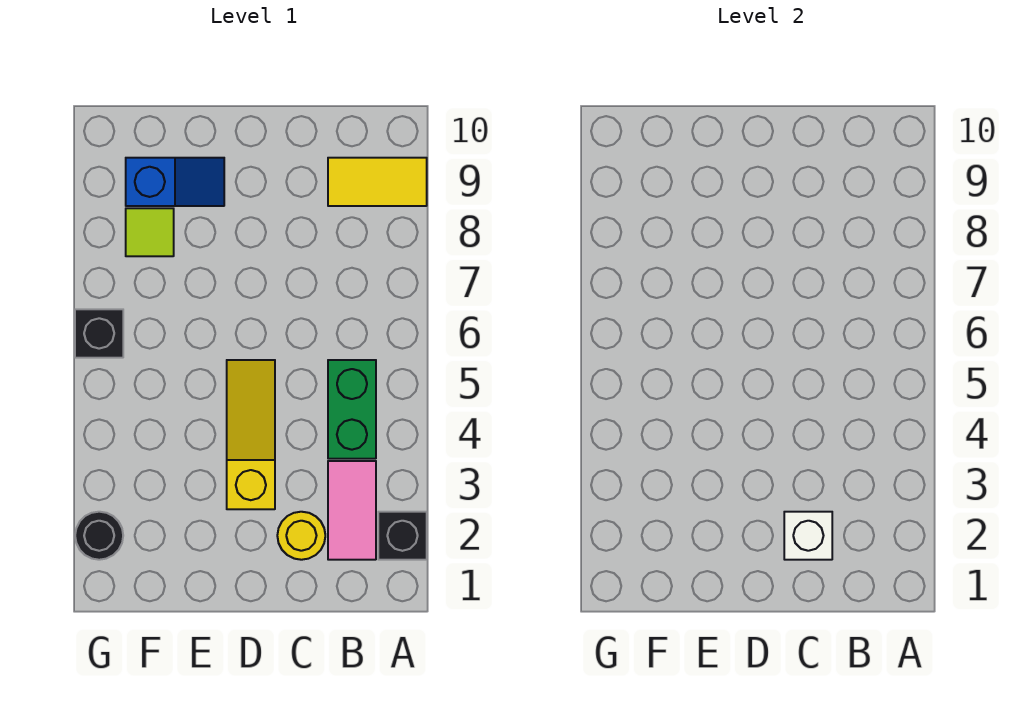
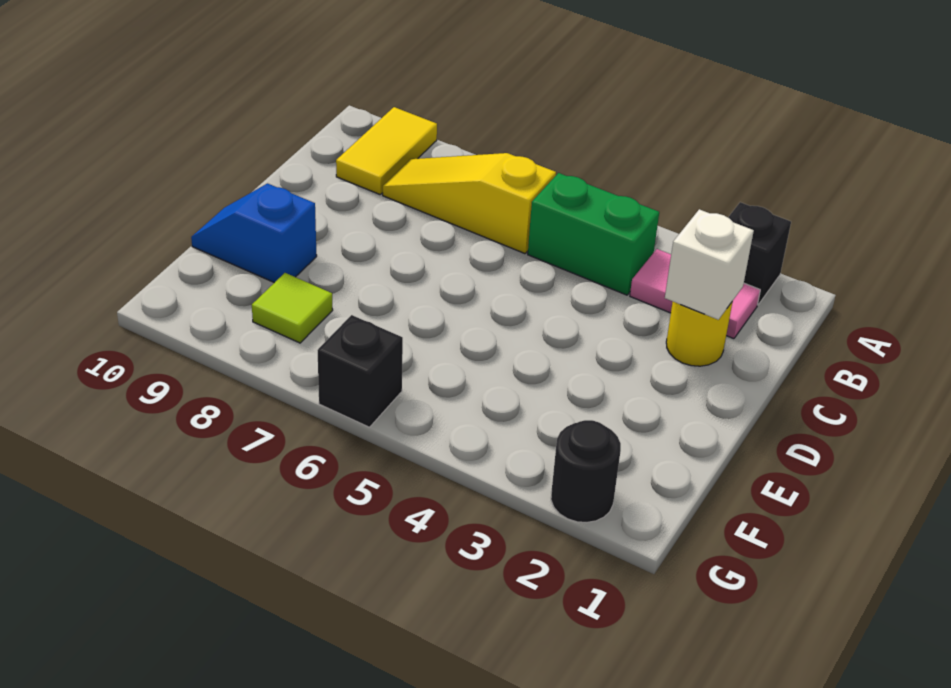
yellow slope D3:D5 level 1 top 3 -> yellow slope B6:B8 level 1 top 6
blue slope E9:F9 level 1 top F -> blue slope E9:E10 level 1 top 9

